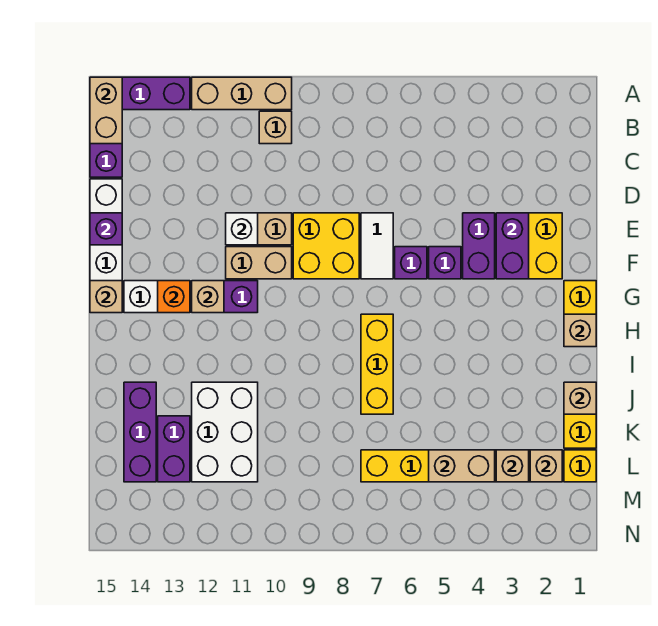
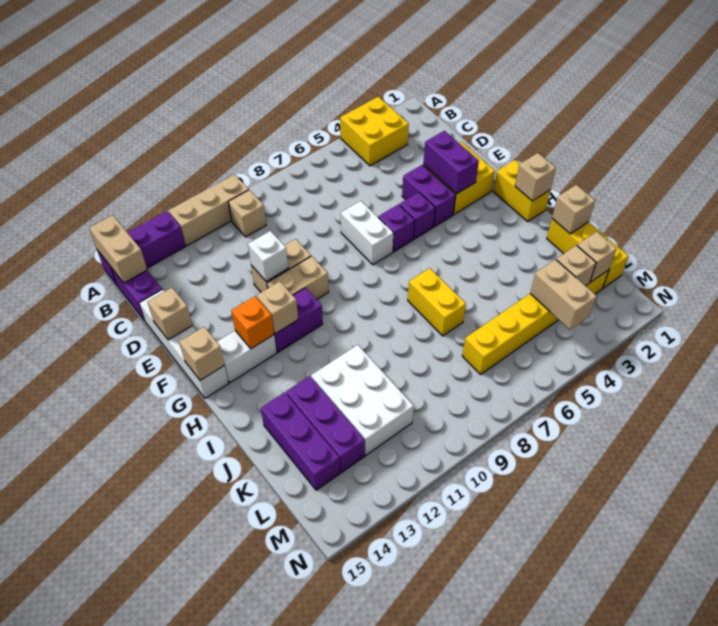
white tile E7:F7 level 1 -> white brick E7:F7 level 1
yellow brick E8:F9 level 1 -> yellow brick A3:B4 level 1
purple brick E15 level 2 -> tan brick E15 level 2
yellow brick H7:J7 level 1 -> yellow brick I7:J7 level 1
purple brick K13:L13 level 1 -> purple brick J13:L13 level 1
tan brick L4:L5 level 2 -> tan brick L4:M4 level 2

